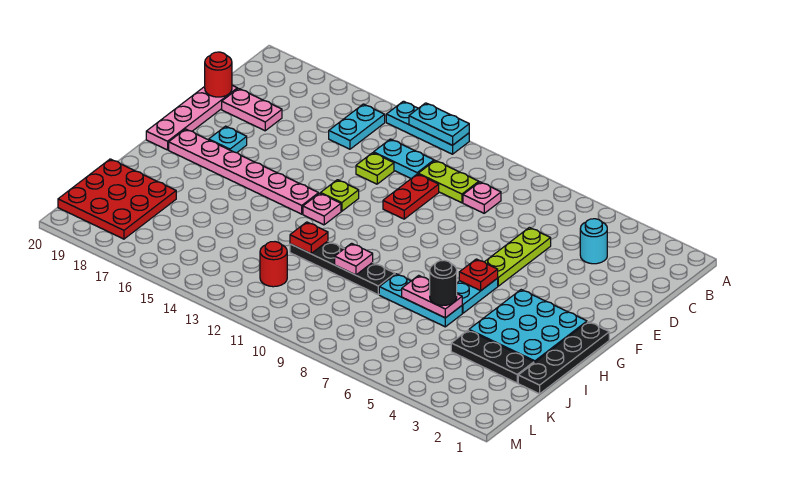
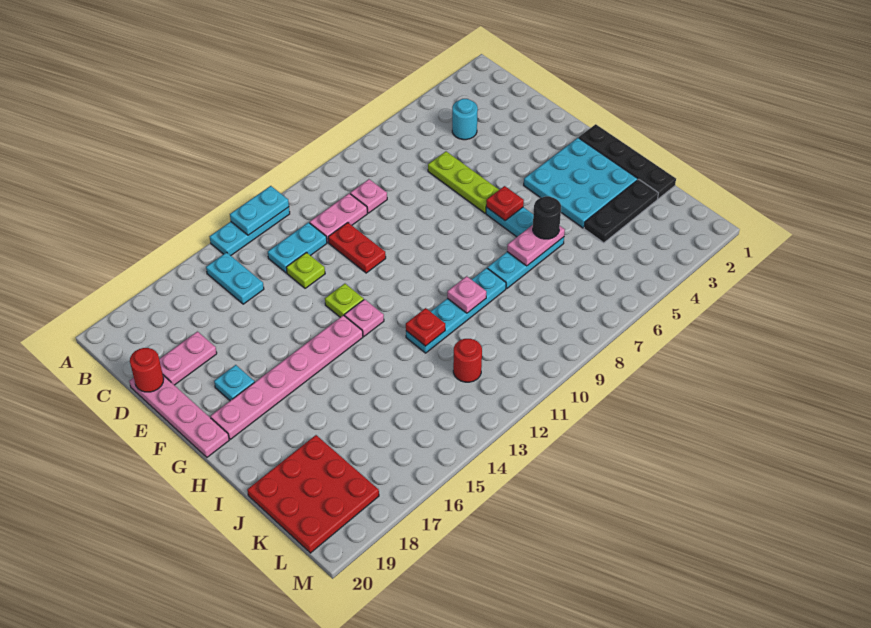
lime plate C10:C11 level 1 -> pink plate C10:C11 level 1
black plate I9:I12 level 1 -> cyan plate I9:I12 level 1

